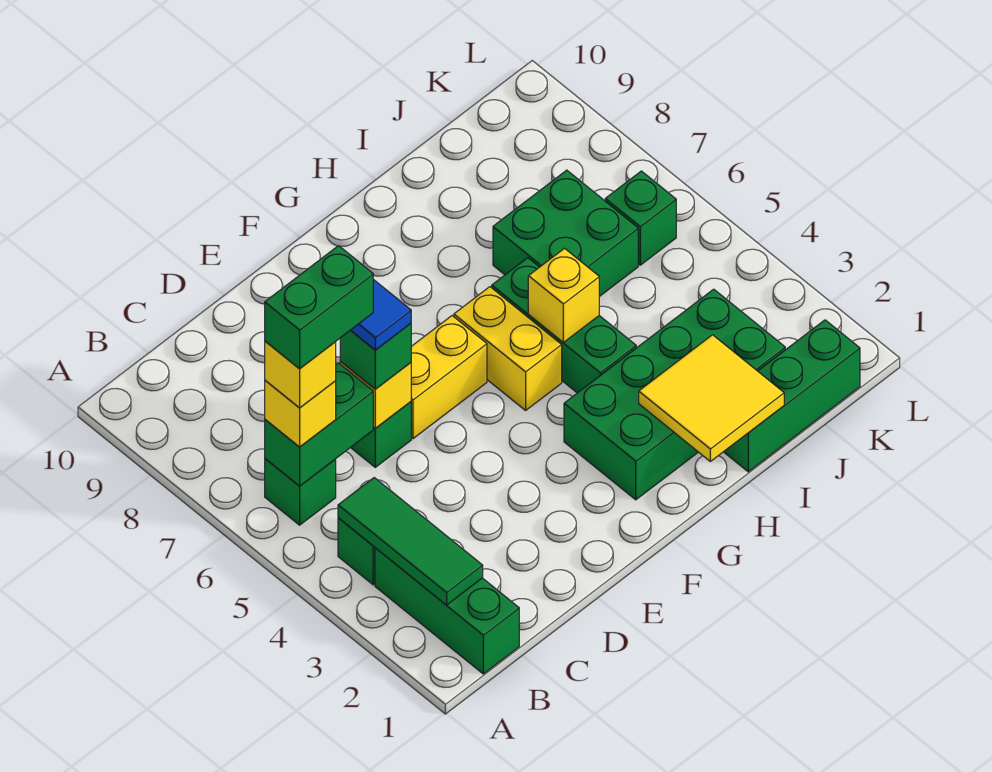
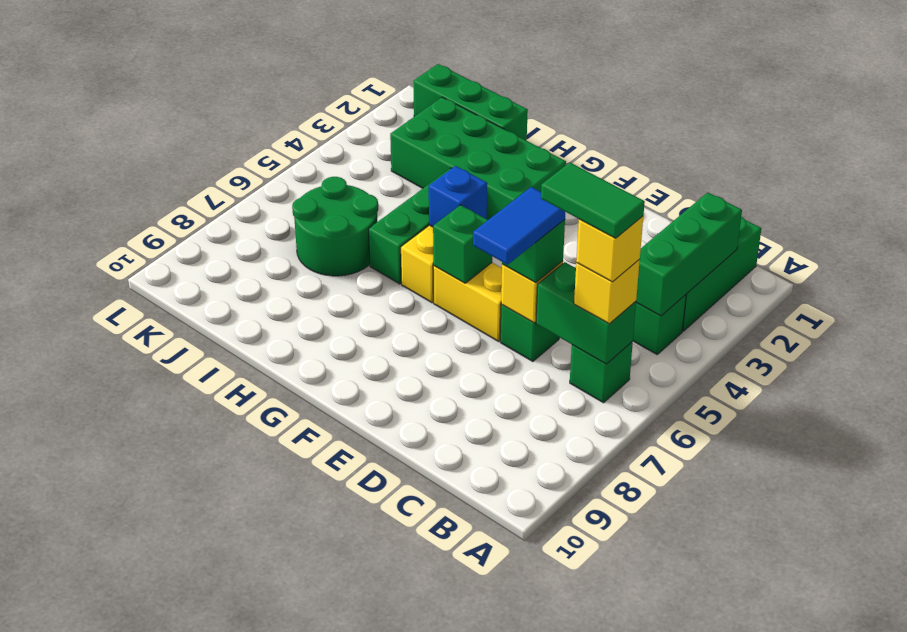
green tile B2:B4 level 2 -> green brick B2:B4 level 2
green brick B6:C6 level 5 -> green tile B6:C6 level 5
none -> blue brick G5 level 2
yellow tile H1:I2 level 2 -> none
yellow brick H5 level 2 -> none
green brick I6:J7 level 1 -> green round brick I6:J7 level 1
green brick K6 level 1 -> green brick F6 level 2

